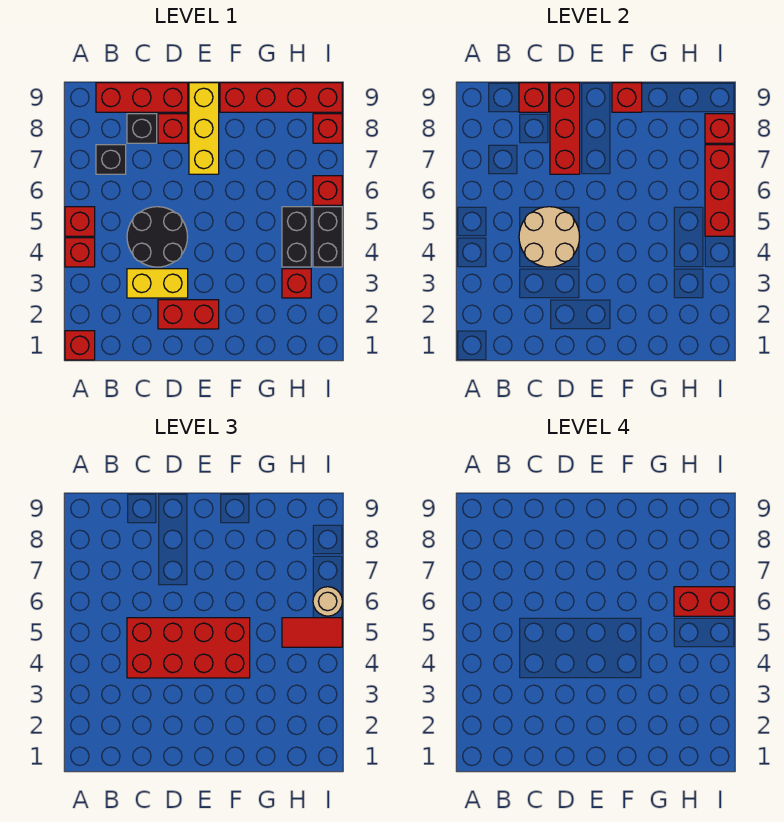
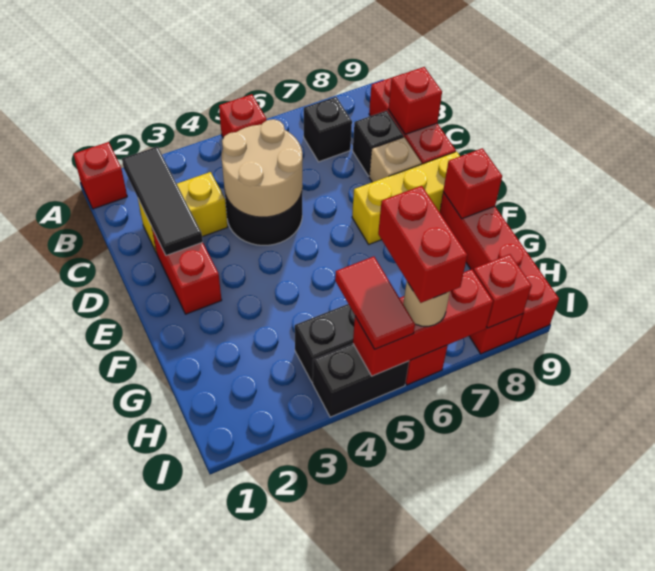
red brick A4 level 1 -> none
none -> black tile B2:D2 level 2
yellow brick C3:D3 level 1 -> yellow brick C2:C3 level 1
red brick C4:F5 level 3 -> none
red brick D7:D9 level 2 -> none
red brick D8 level 1 -> tan brick D8 level 1
red brick H3 level 1 -> none

